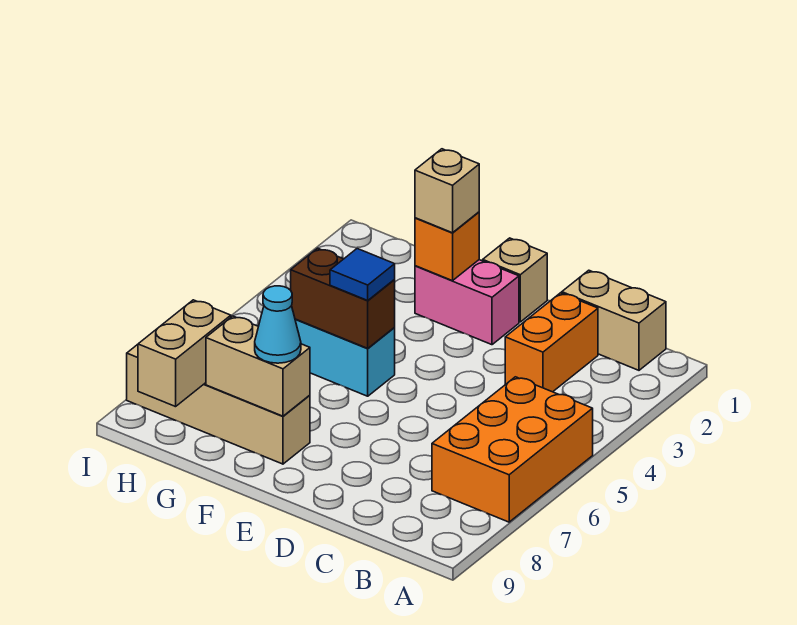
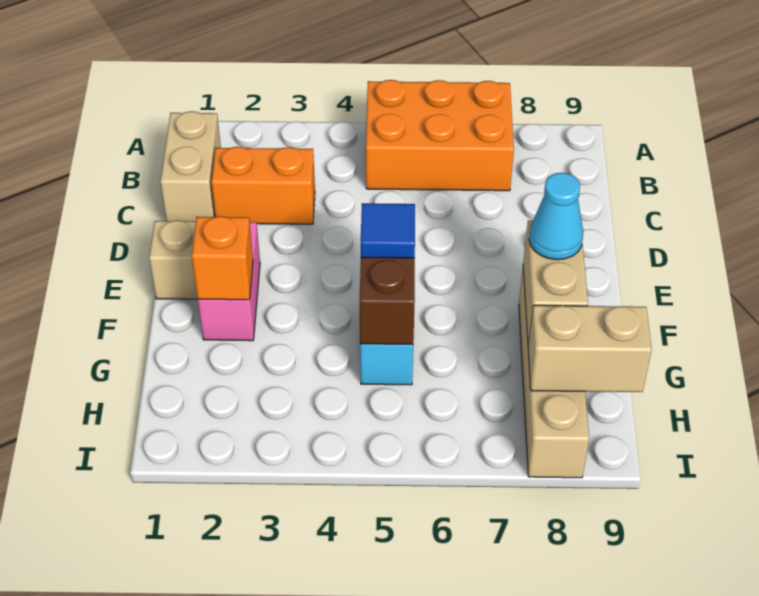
tan brick F2 level 3 -> none

